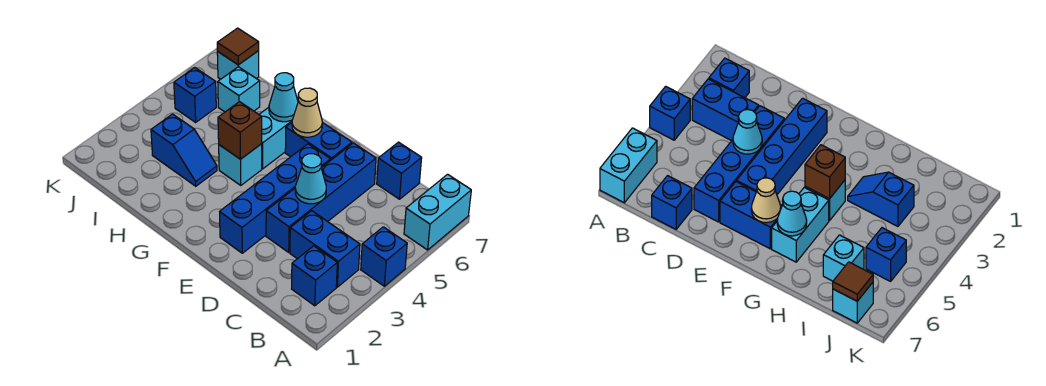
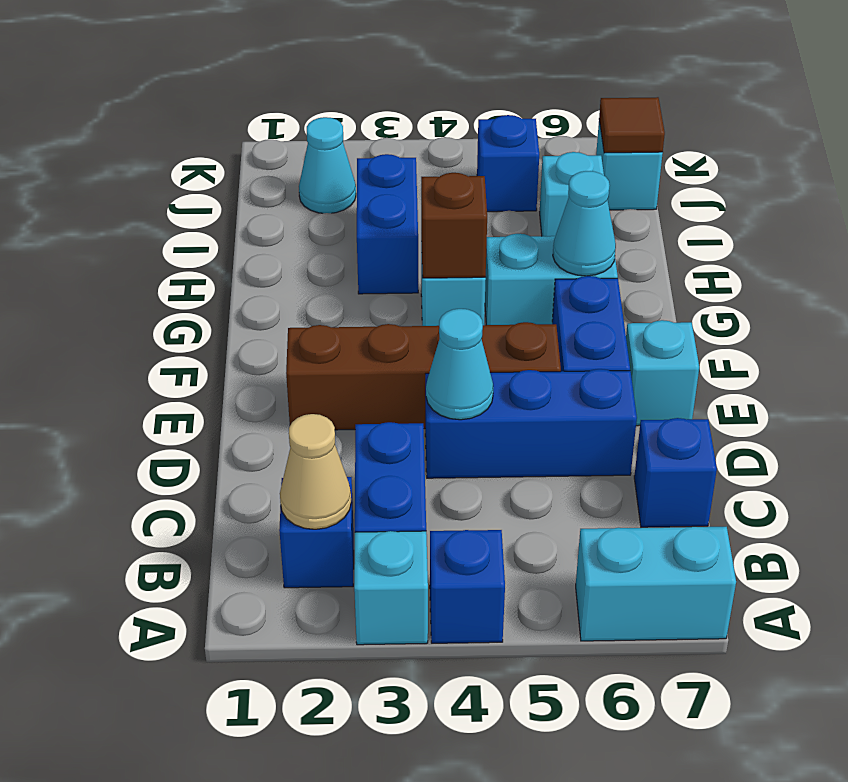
none -> cyan brick A3 level 1
blue brick D3:D6 level 1 -> blue brick D4:D6 level 1
blue brick E2:E5 level 1 -> brown brick E2:E5 level 1
none -> cyan brick E7 level 1
tan cone F6 level 2 -> tan cone B2 level 2
blue slope H3:I3 level 1 top I -> blue brick H3:I3 level 1
none -> cyan cone J2 level 1

